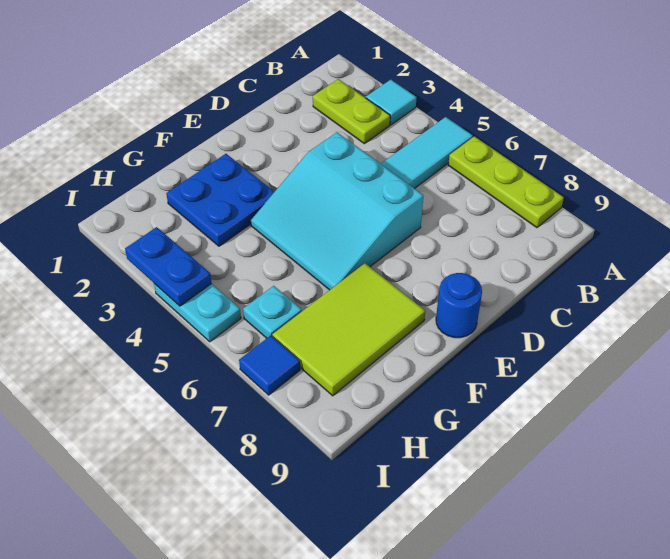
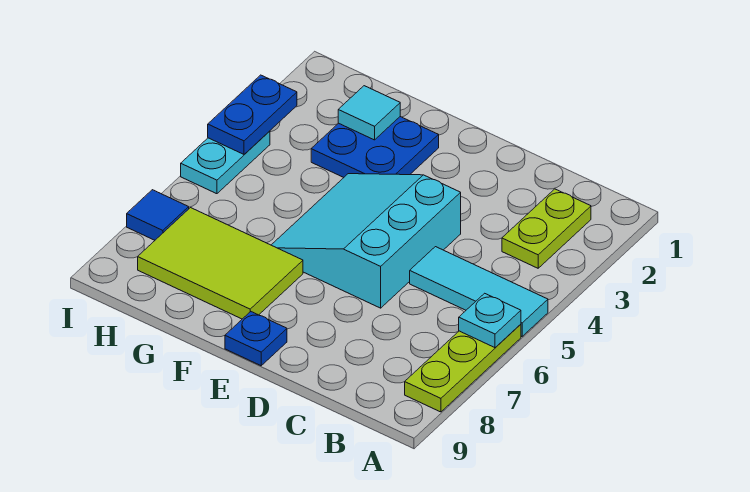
cyan tile A3 level 1 -> cyan tile G2 level 2
blue round brick E9 level 1 -> blue plate E9 level 1
cyan plate H6 level 1 -> cyan plate A6 level 2

